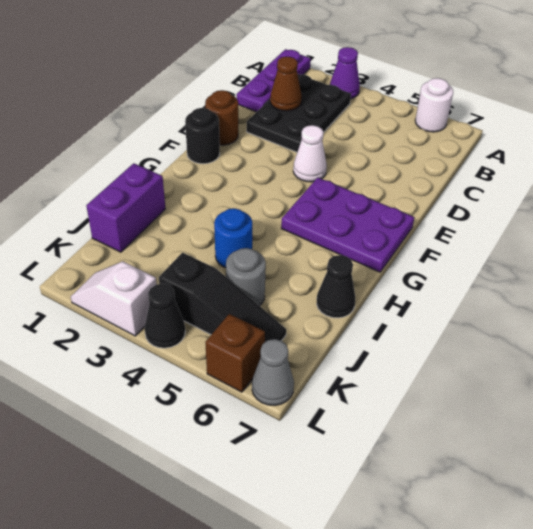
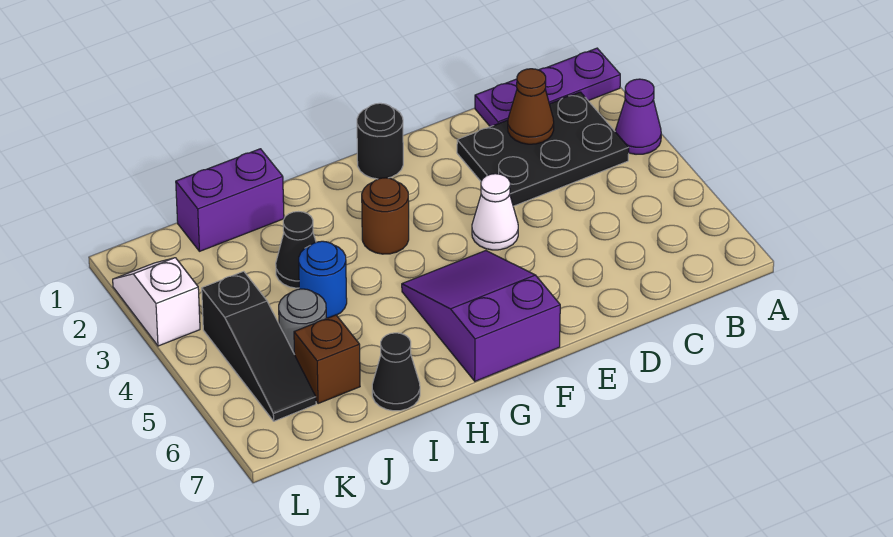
white round brick A6 level 1 -> none
brown round brick E1 level 1 -> brown round brick G3 level 1
purple plate F5:G7 level 1 -> purple slope F5:G7 level 1 top 7
black cone L4 level 1 -> black cone I3 level 1
brown brick L6 level 1 -> brown brick J6 level 1
grey cone L7 level 1 -> none

